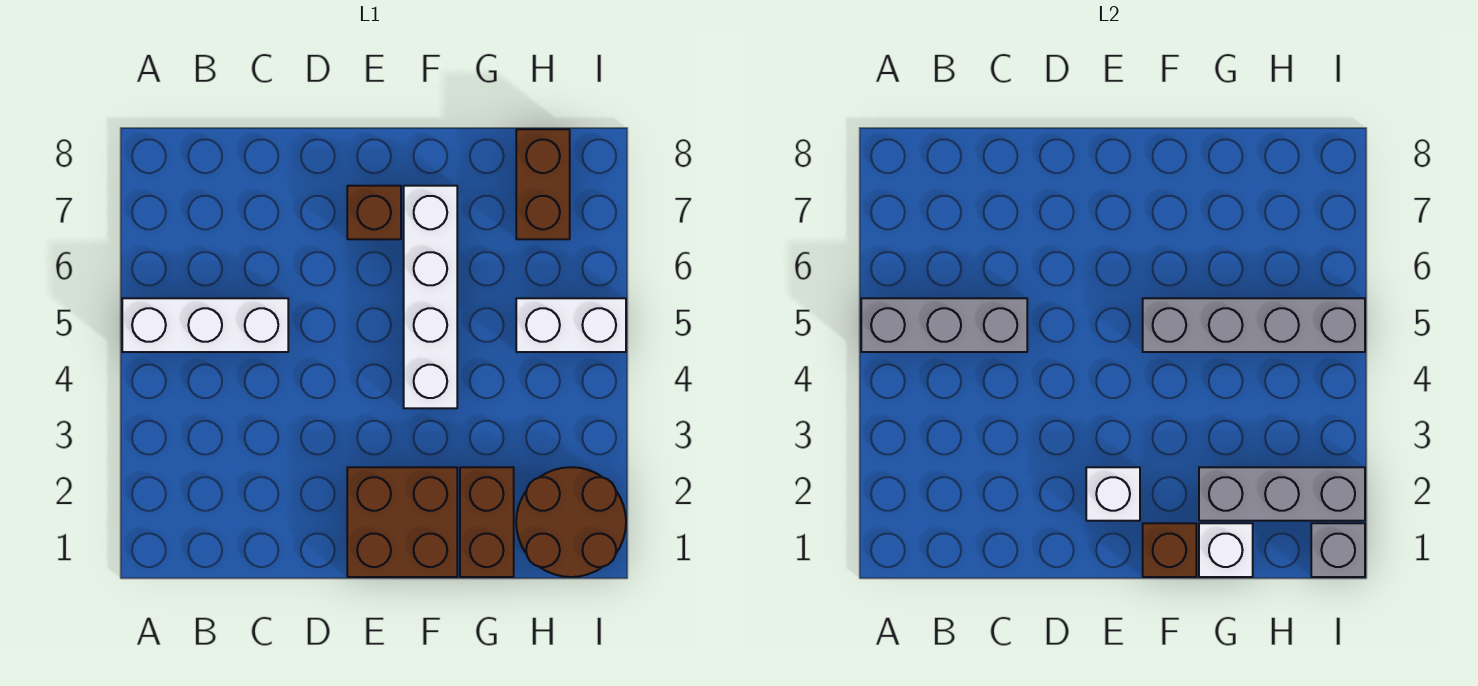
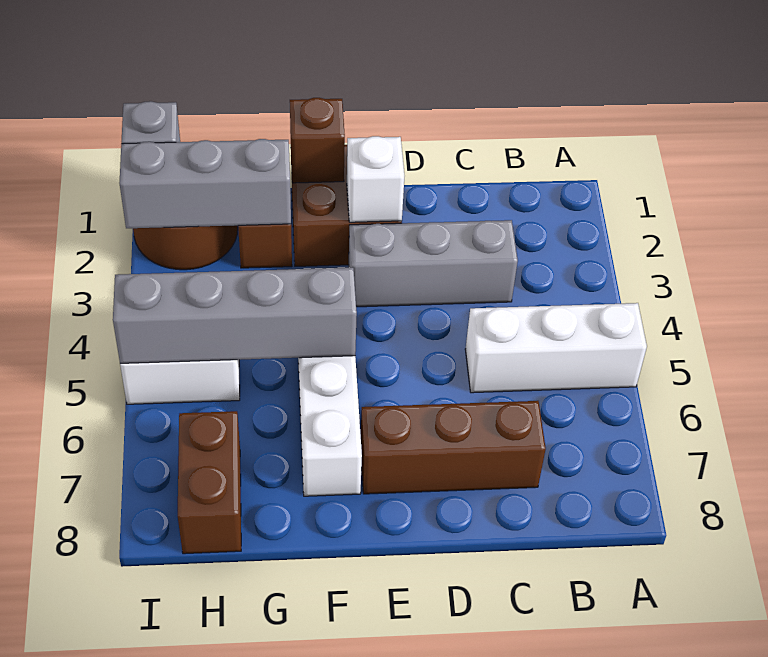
grey brick A5:C5 level 2 -> grey brick C3:E3 level 1
brown brick E7 level 1 -> brown brick C7:E7 level 1
white brick G1 level 2 -> none

